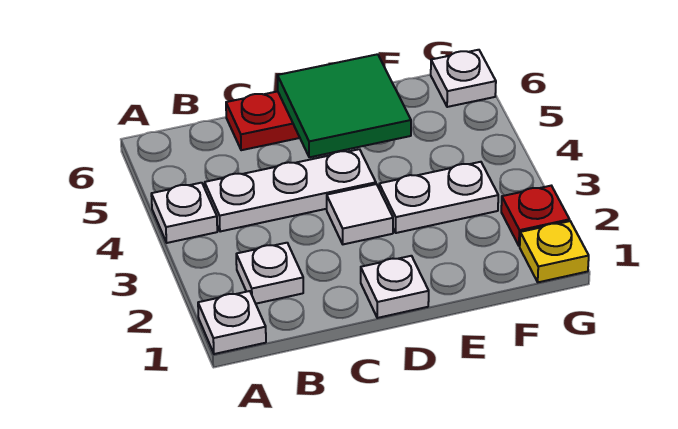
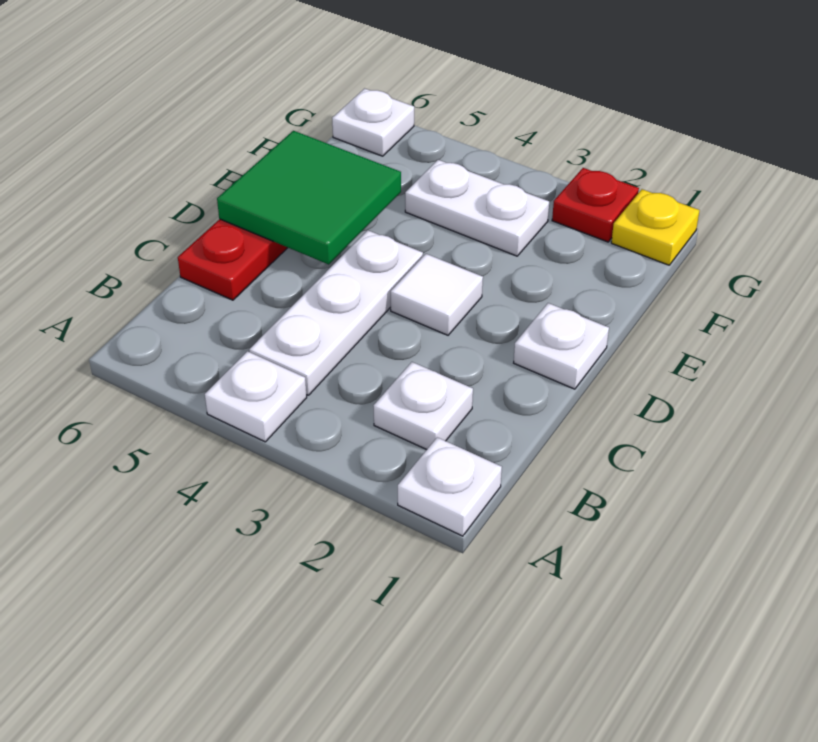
white plate E3:F3 level 1 -> white plate F3:F4 level 1

